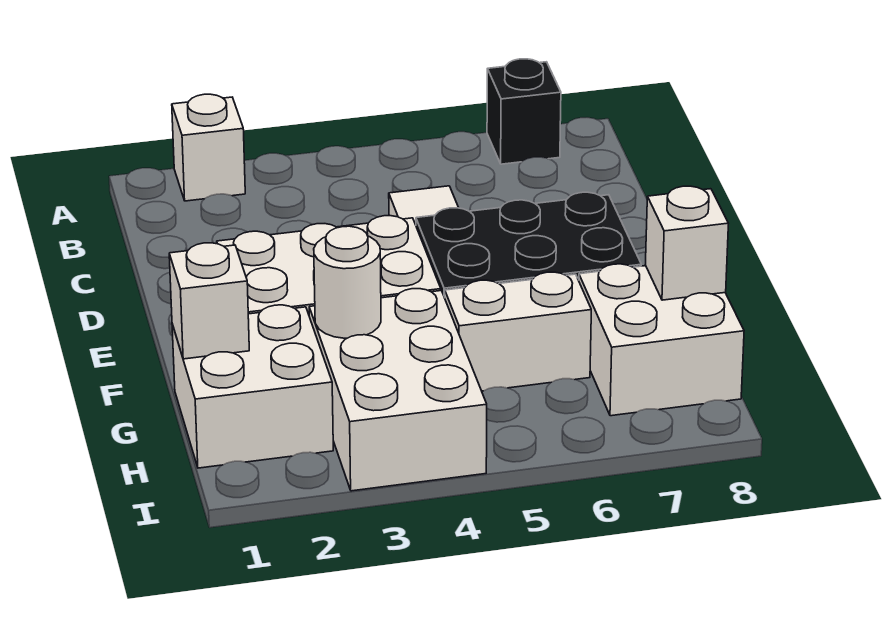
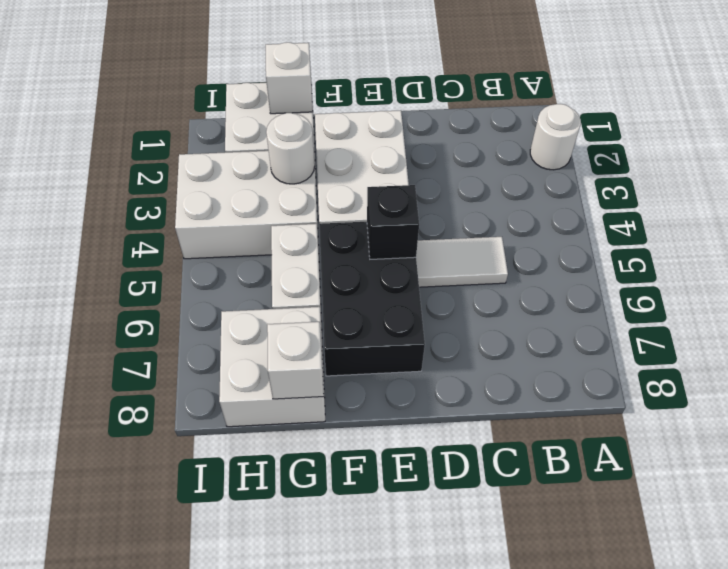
white brick A2 level 1 -> white round brick A2 level 1
black brick A7 level 1 -> black brick E5 level 2

